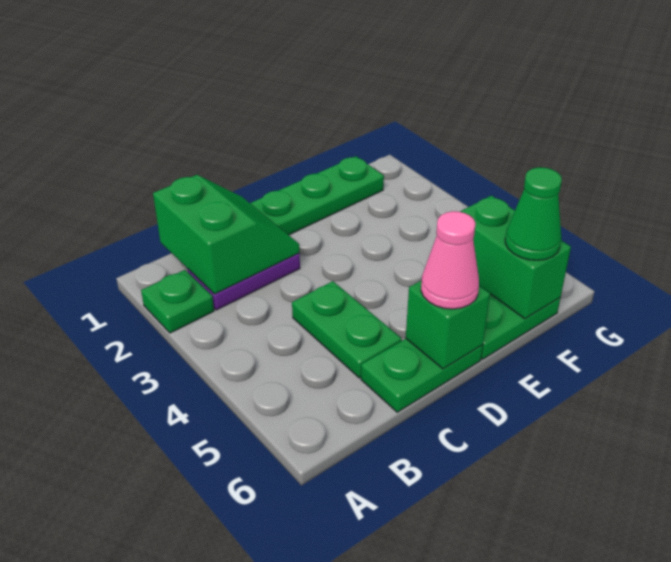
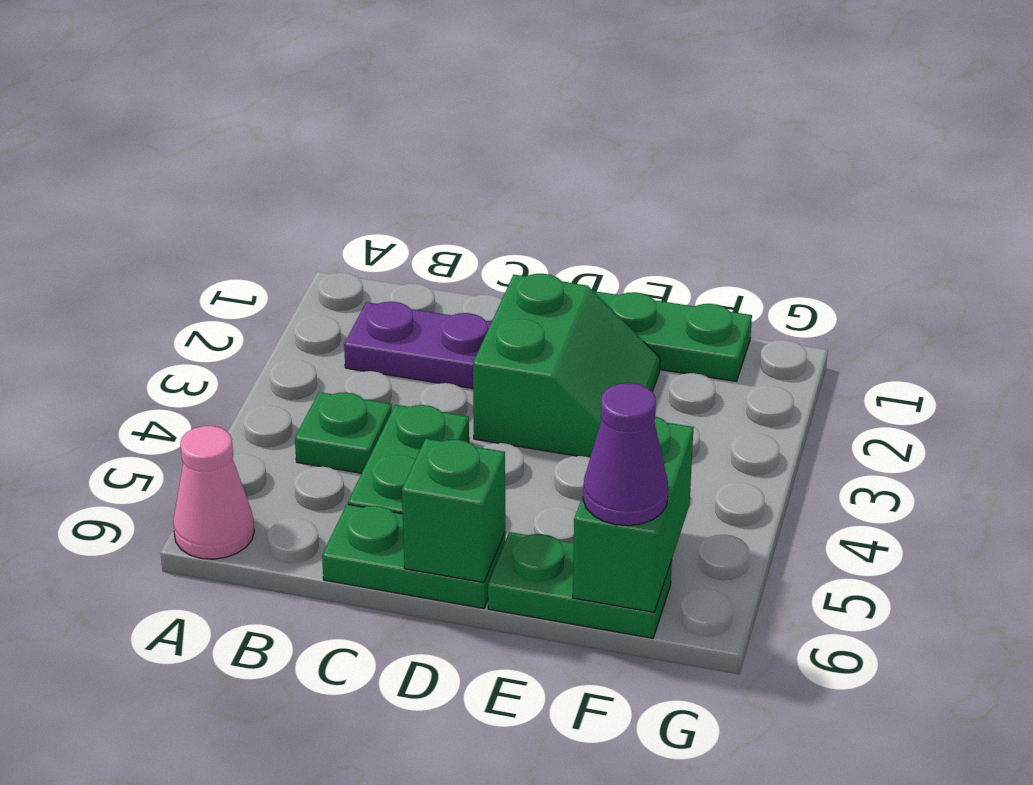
green plate A2 level 1 -> green plate B4 level 1
green slope B1:C2 level 2 top B -> green slope D2:E3 level 1 top D
pink cone D6 level 3 -> pink cone A6 level 1
green cone F6 level 3 -> purple cone F6 level 3

